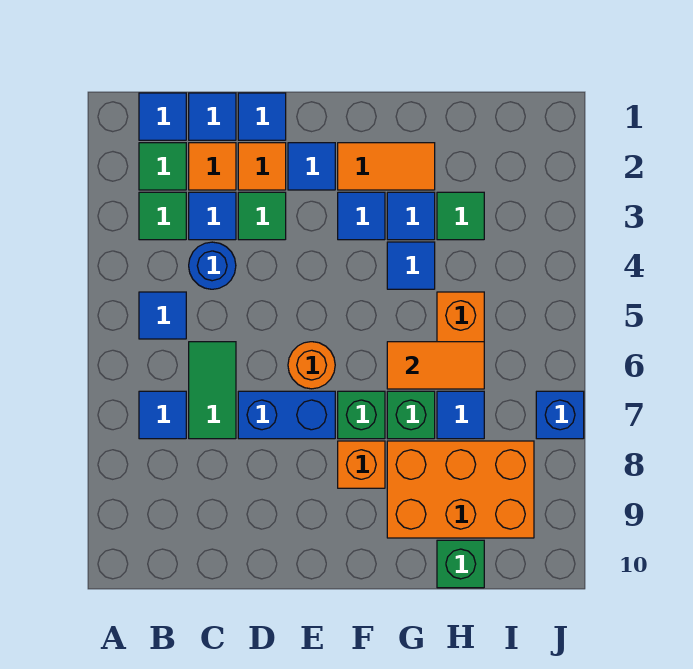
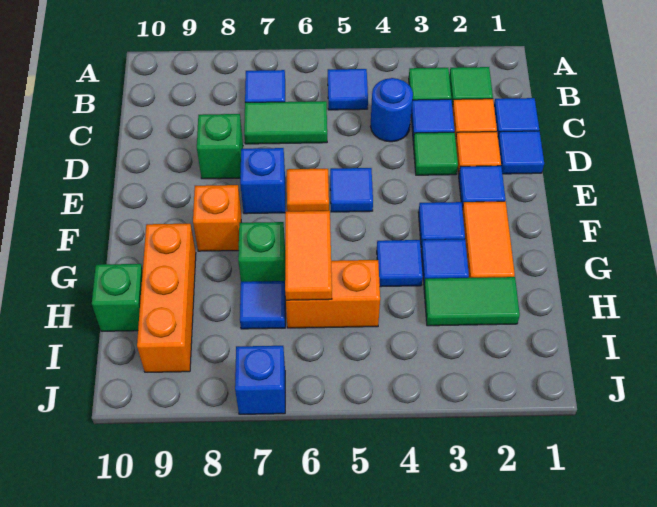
blue tile B1 level 1 -> blue tile E5 level 1
blue brick D7:E7 level 1 -> blue brick E7 level 1
orange round brick E6 level 1 -> orange tile E6 level 1
green brick F7 level 1 -> green brick D8 level 1
orange brick G8:I9 level 1 -> orange brick G9:I9 level 1
green tile H3 level 1 -> green tile H2:H3 level 1

